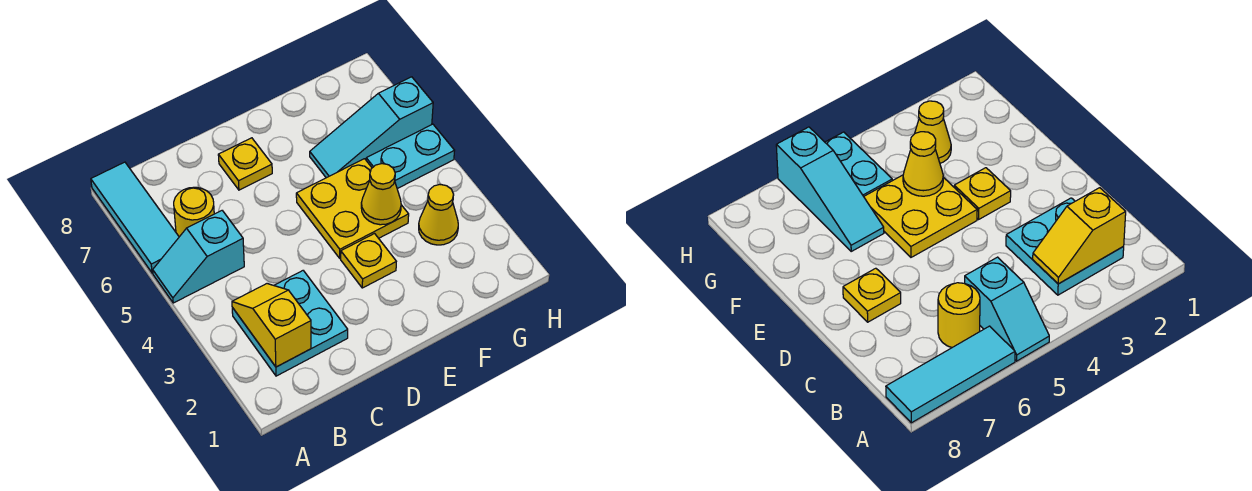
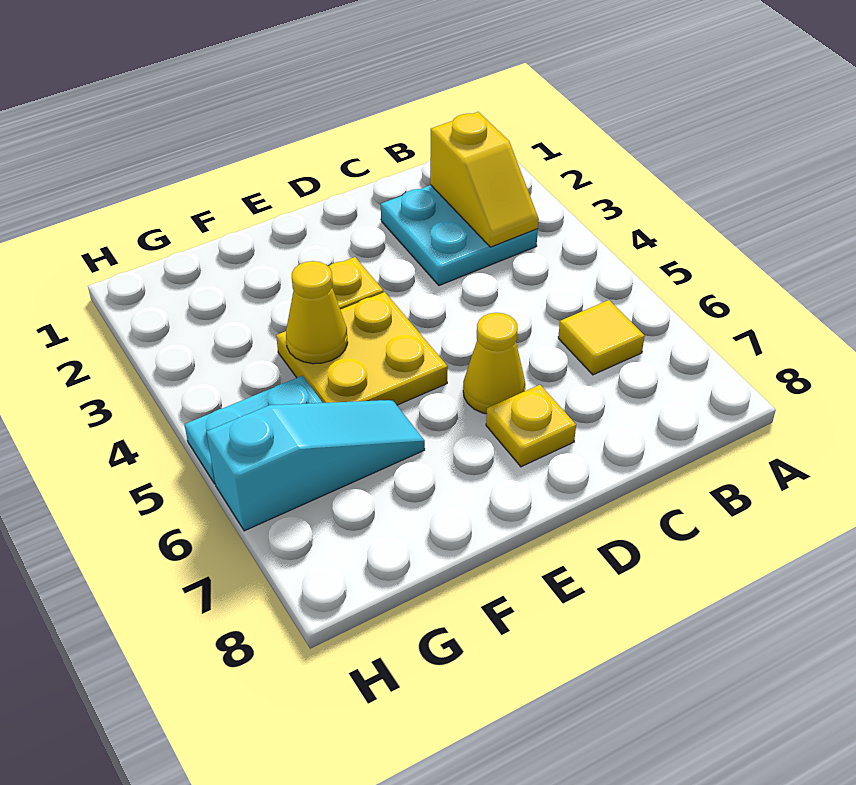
cyan slope A5:B5 level 1 top B -> none
cyan tile A6:A8 level 1 -> none
yellow round brick B6 level 1 -> yellow tile B6 level 1
yellow cone G3 level 1 -> yellow cone D6 level 1

